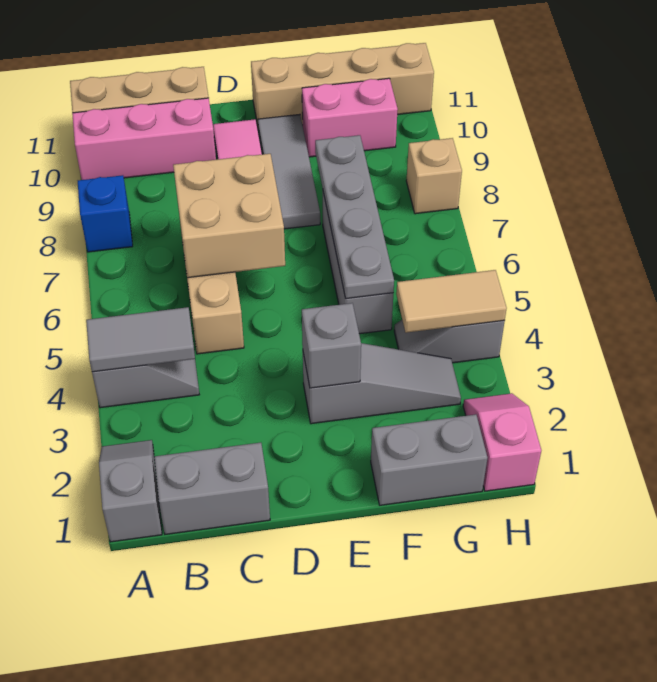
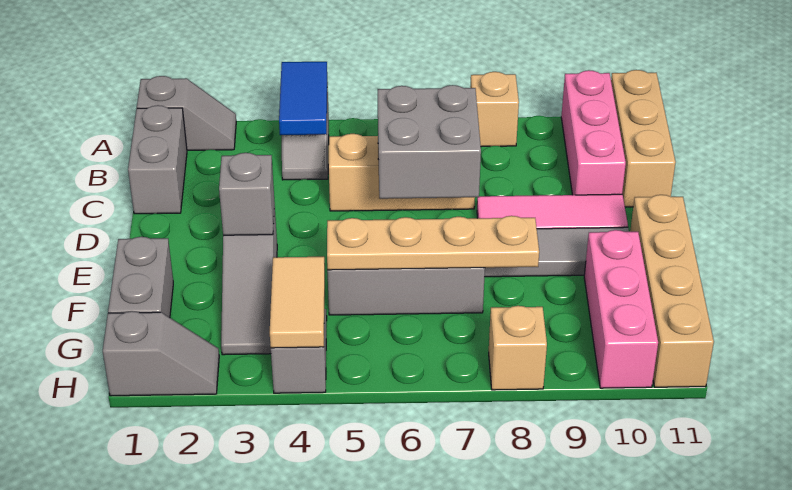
grey tile A4:B4 level 2 -> blue tile A4:B4 level 2
blue brick A8 level 1 -> tan brick A8 level 1
tan brick C6:D7 level 2 -> grey brick C6:D7 level 2
grey plate F5:F8 level 2 -> tan plate F5:F8 level 2
pink brick F10:G10 level 1 -> pink brick F10:H10 level 1
pink slope H1:H2 level 1 top 1 -> grey slope H1:H2 level 1 top 1

